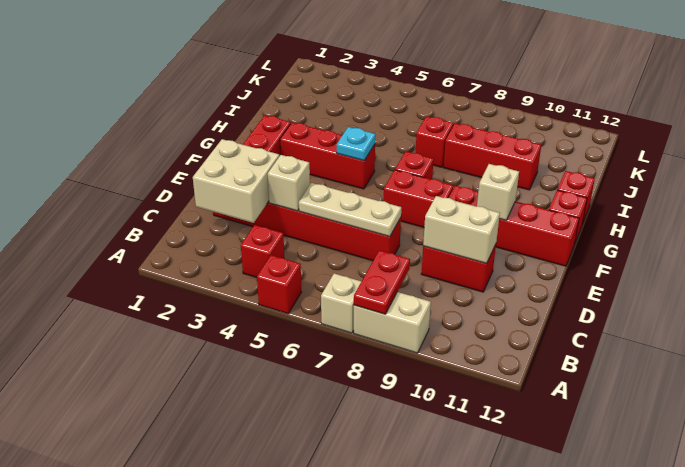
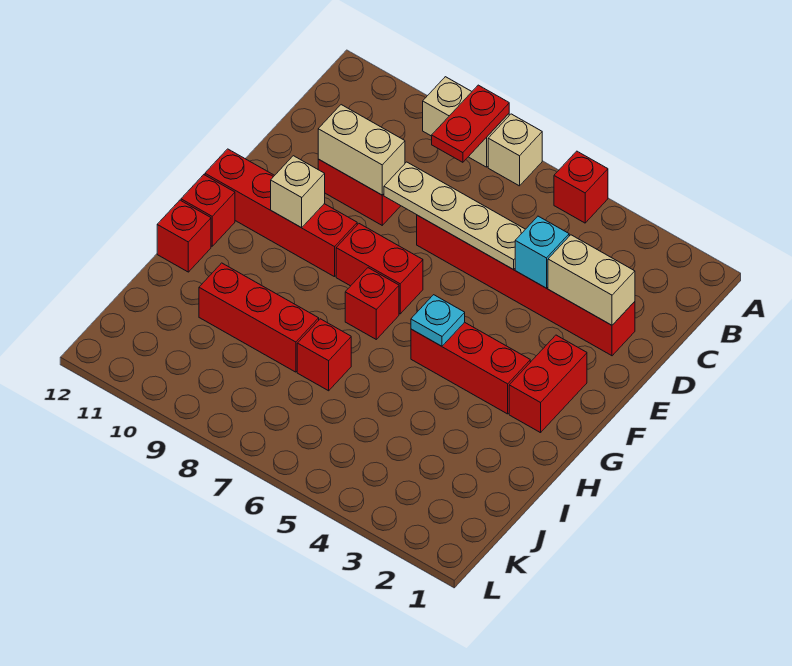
red brick B4 level 1 -> none
tan brick C2:D3 level 2 -> tan brick D2:D3 level 2
tan brick D4 level 2 -> cyan brick D4 level 2
tan plate D5:D7 level 2 -> tan plate D5:D8 level 2

